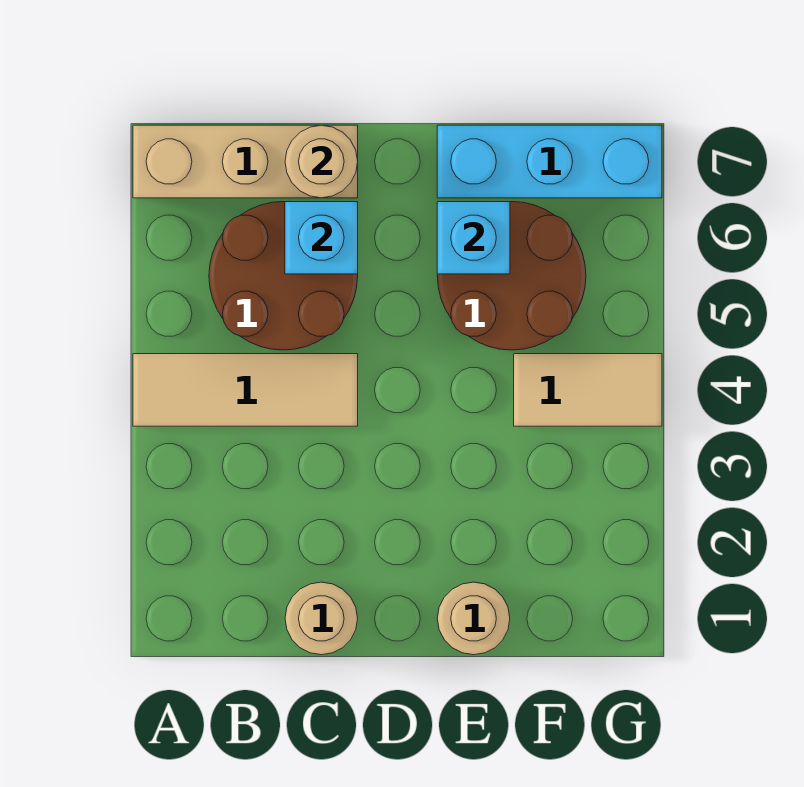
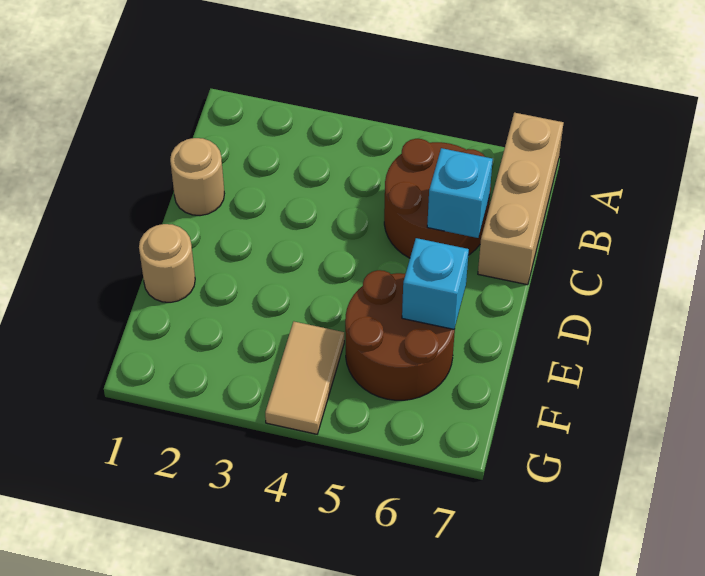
tan tile A4:C4 level 1 -> none
tan round brick C7 level 2 -> none
cyan brick E7:G7 level 1 -> none

